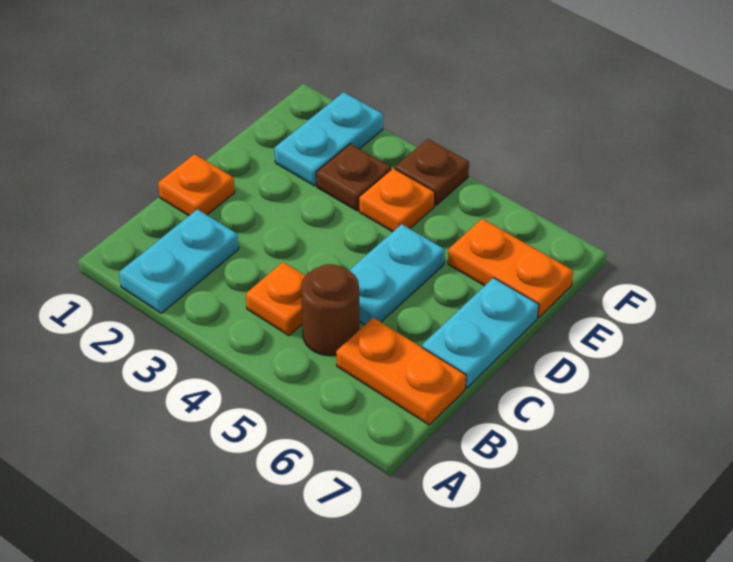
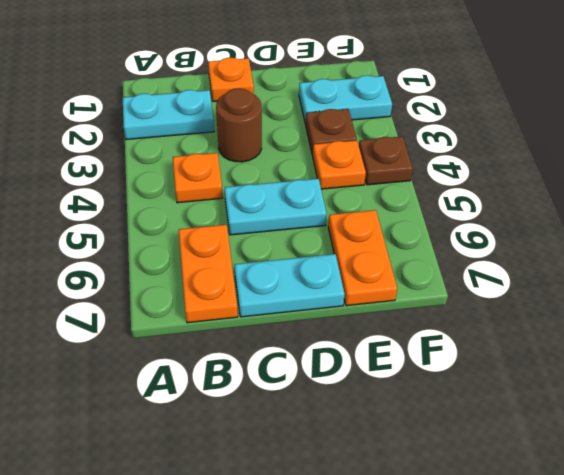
brown round brick B5 level 1 -> brown round brick C3 level 1

